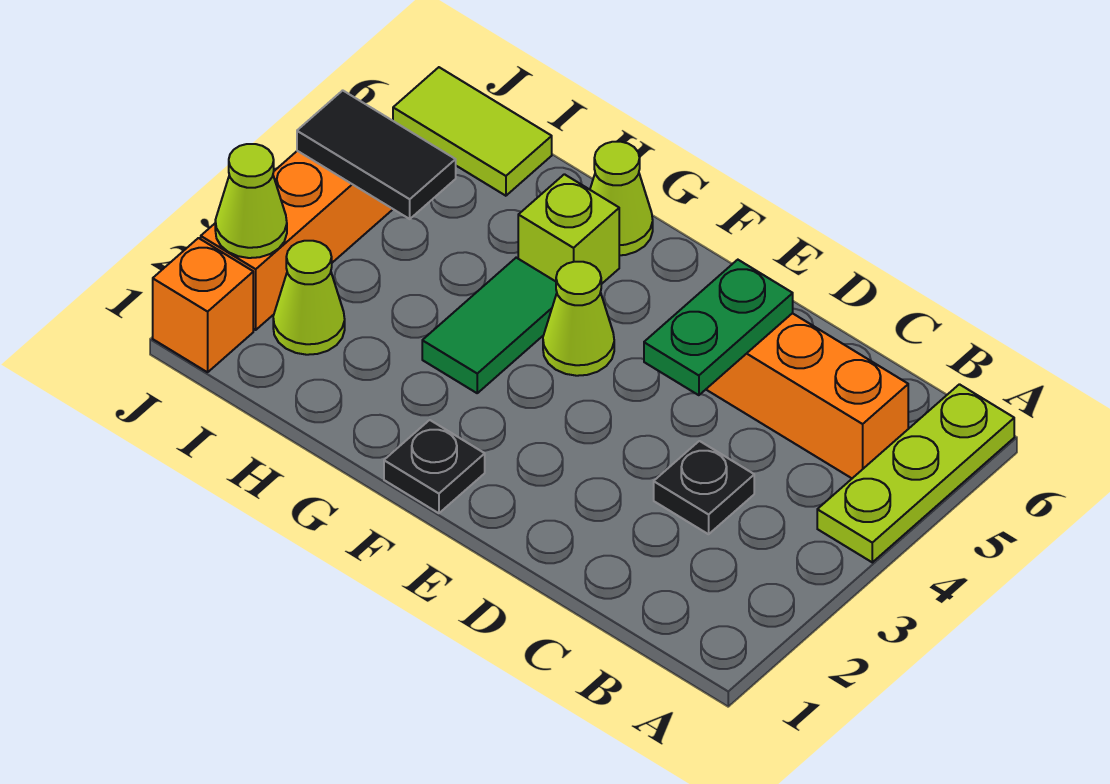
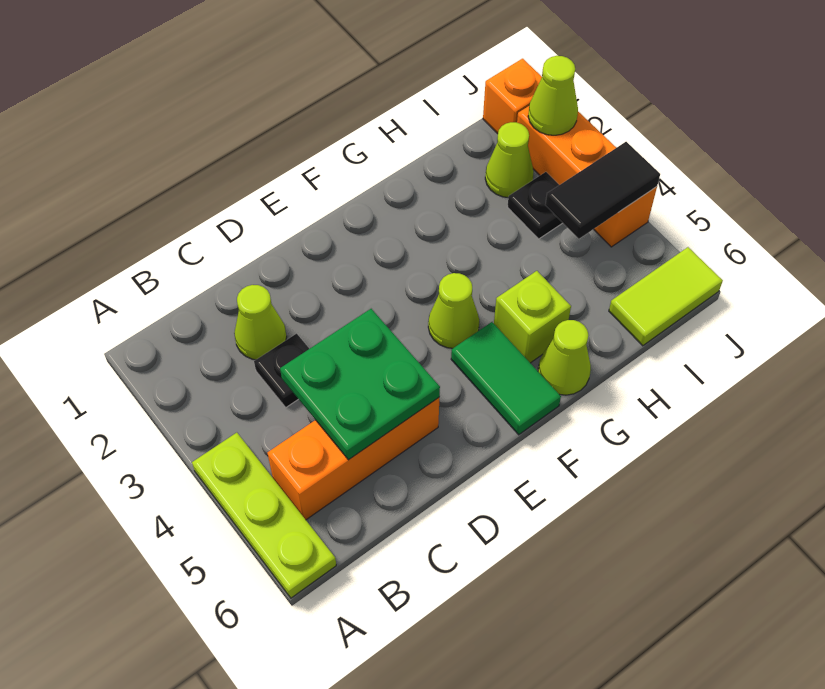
none -> lime cone C2 level 1
green plate D4:D5 level 2 -> green plate C4:D5 level 2
black plate F1 level 1 -> black plate I3 level 1
green tile G3:G4 level 1 -> green tile F5:F6 level 1

